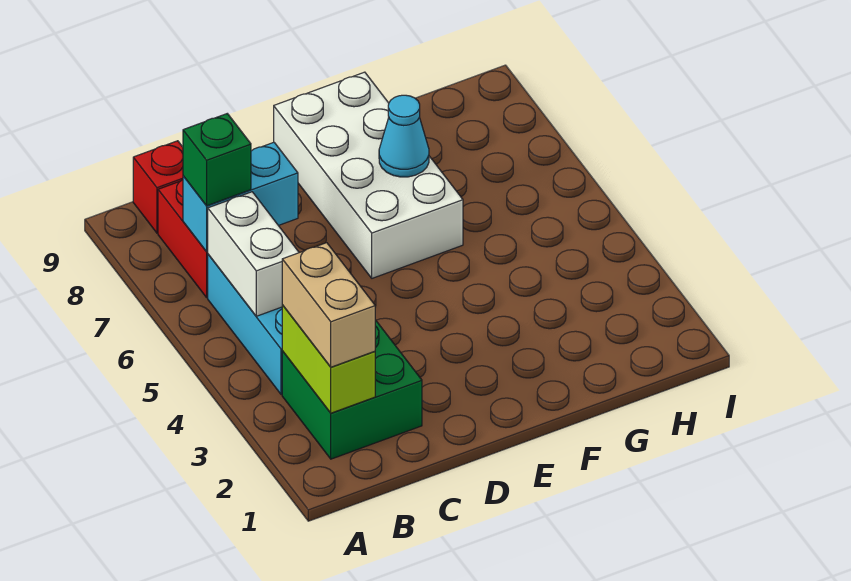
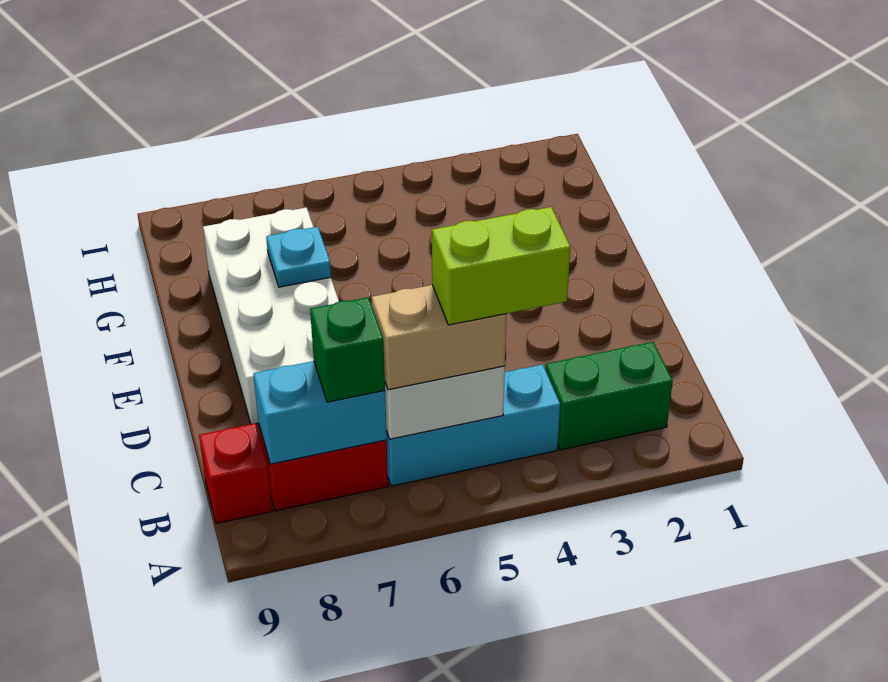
green brick B2:C3 level 1 -> green brick B2:B3 level 1
lime brick B2:B3 level 2 -> lime brick B4:B5 level 4
tan brick B2:B3 level 3 -> tan brick B5:B6 level 3
cyan brick B7:C7 level 2 -> cyan brick B7:B8 level 2
white brick E6:F9 level 1 -> white brick D7:G8 level 1
cyan cone F7 level 2 -> cyan plate F7 level 2

